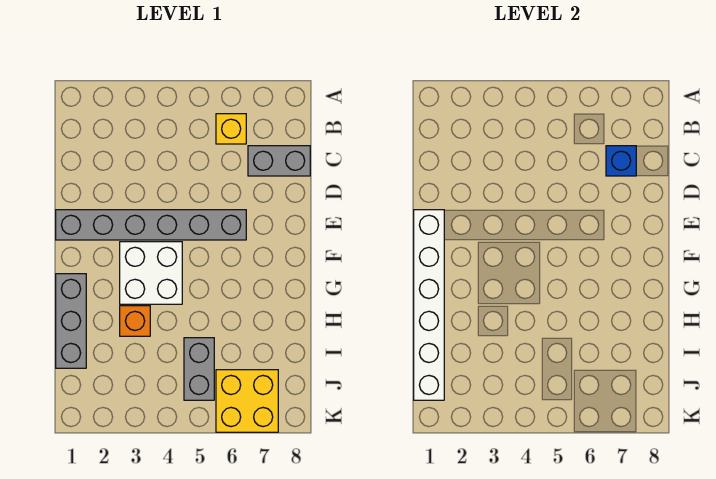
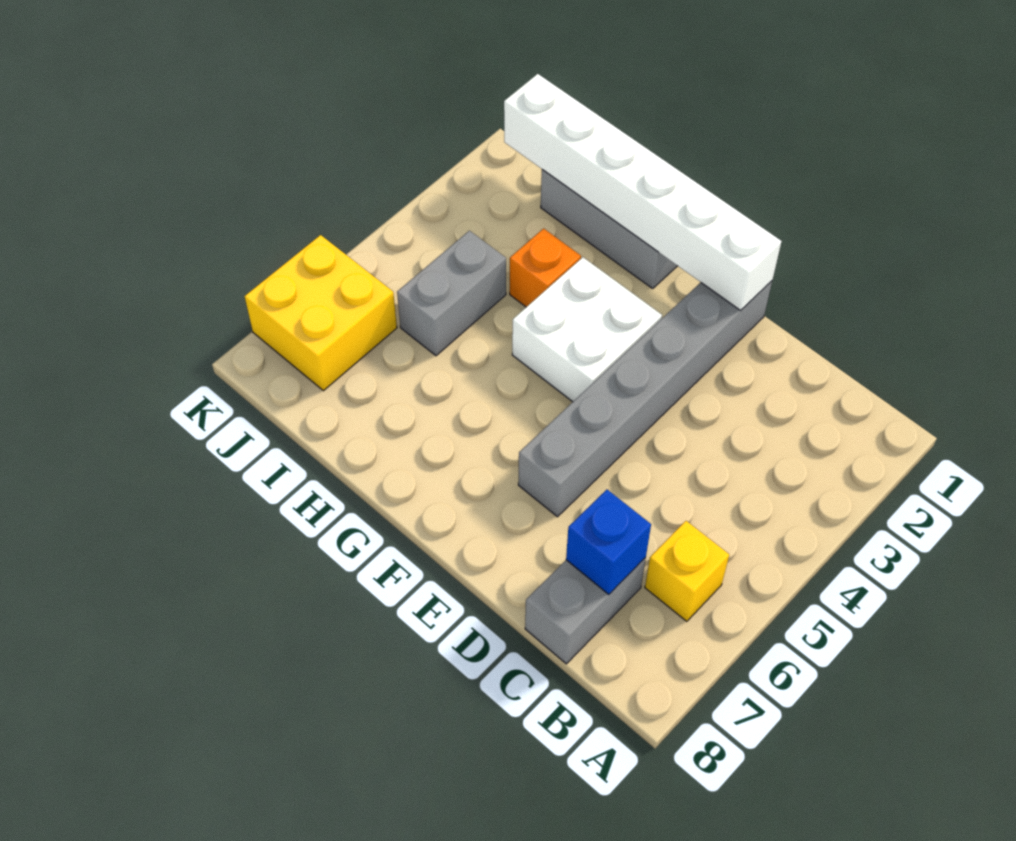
grey brick I5:J5 level 1 -> grey brick I4:I5 level 1

